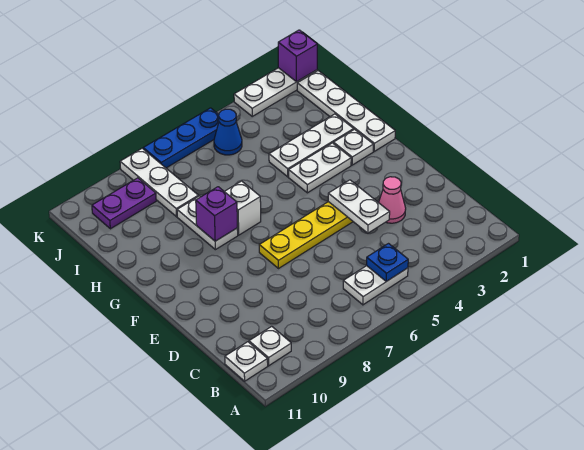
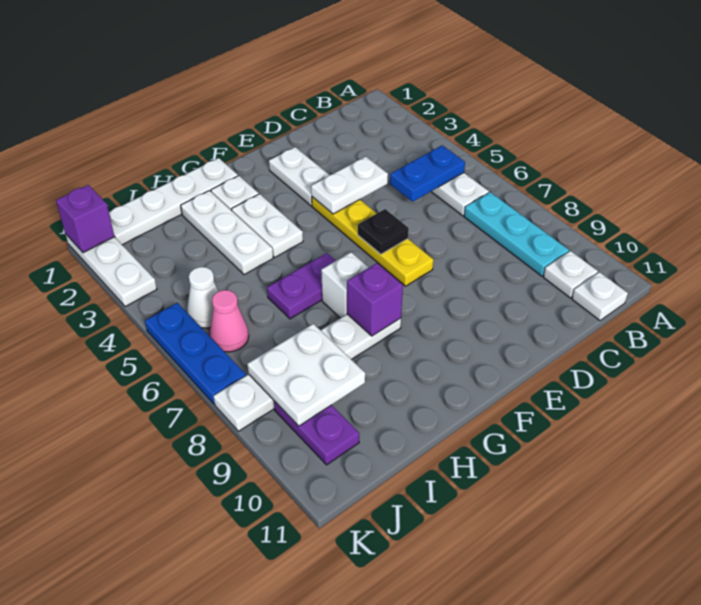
blue plate B5 level 2 -> blue plate B5:C5 level 2
none -> cyan plate B7:B9 level 1
pink cone D3 level 1 -> pink cone J6 level 1
none -> white plate E2:E3 level 1
none -> black plate E6 level 2
none -> purple plate G6:H6 level 1
none -> white plate I8:J9 level 2
blue cone J5 level 1 -> white cone J5 level 1

